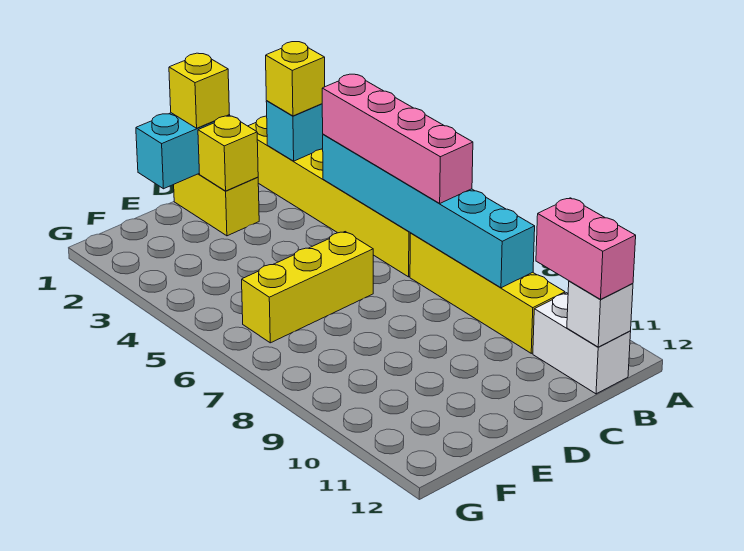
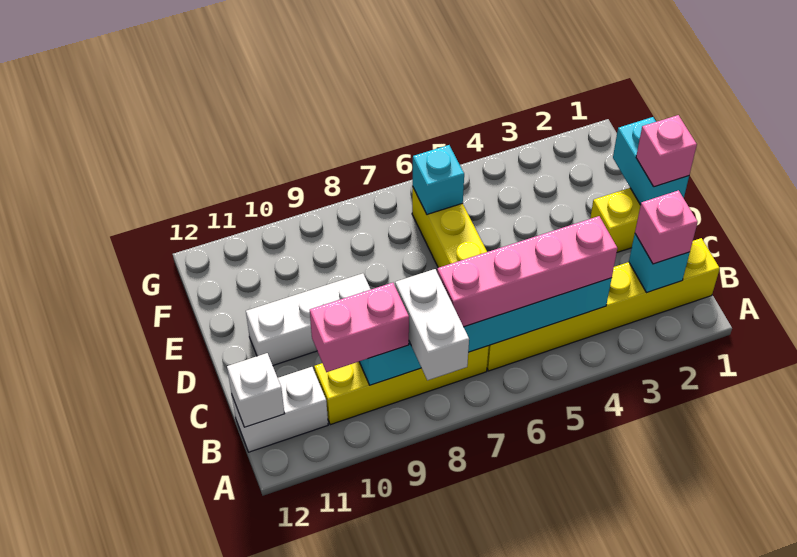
none -> white brick A8:B8 level 3
yellow brick B2 level 3 -> pink brick B2 level 3
pink brick B11:B12 level 3 -> pink brick B9:B10 level 3
yellow brick D1 level 3 -> pink brick D1 level 3
yellow brick D2 level 2 -> none
none -> white brick D9:D11 level 1
none -> cyan brick F6 level 2

